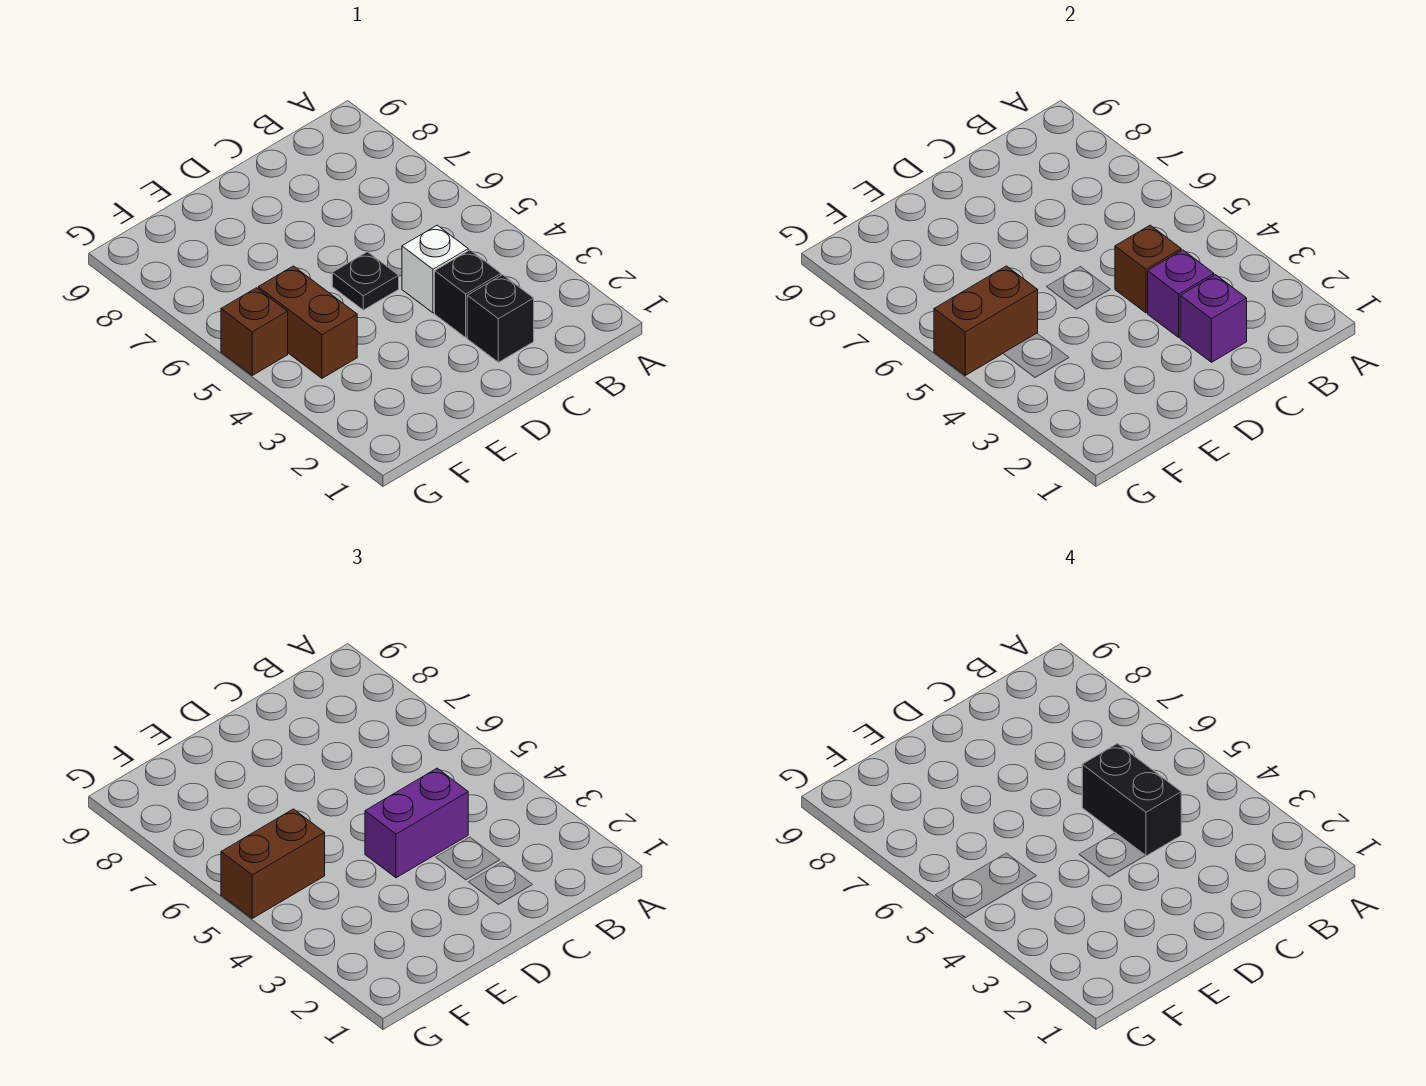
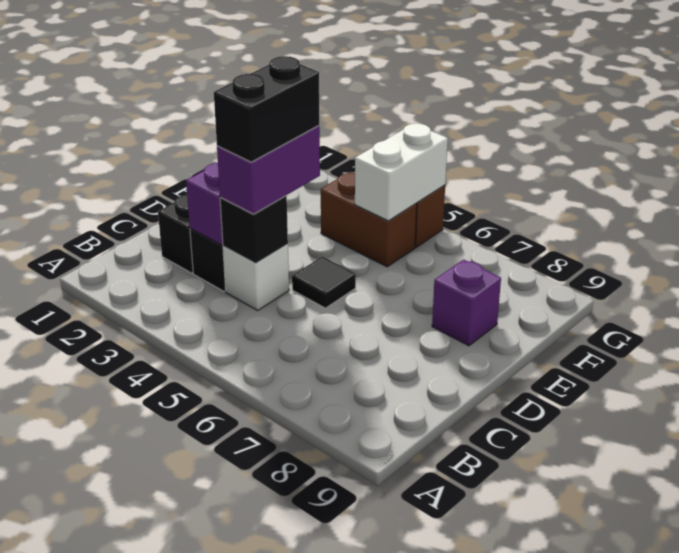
purple brick C2 level 2 -> purple brick E8 level 1
brown brick C4 level 2 -> black brick C4 level 2
black brick C4:C5 level 4 -> black brick C4:D4 level 4
black plate D5 level 1 -> black tile D5 level 1
brown brick F5:G5 level 2 -> white brick F5:G5 level 2
brown brick F5:G5 level 3 -> none

